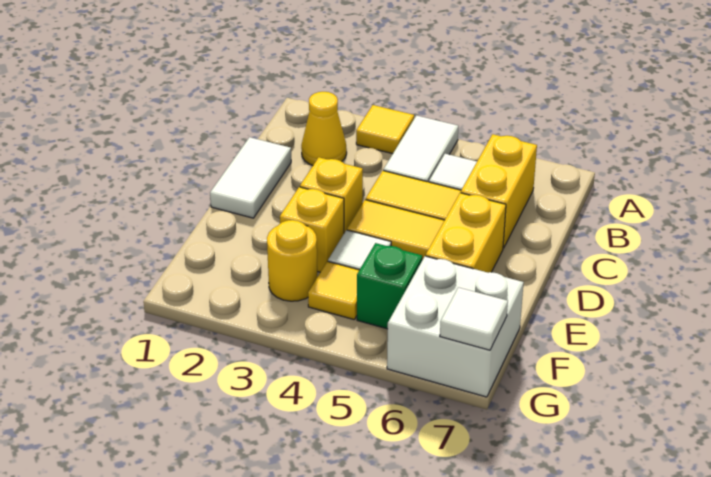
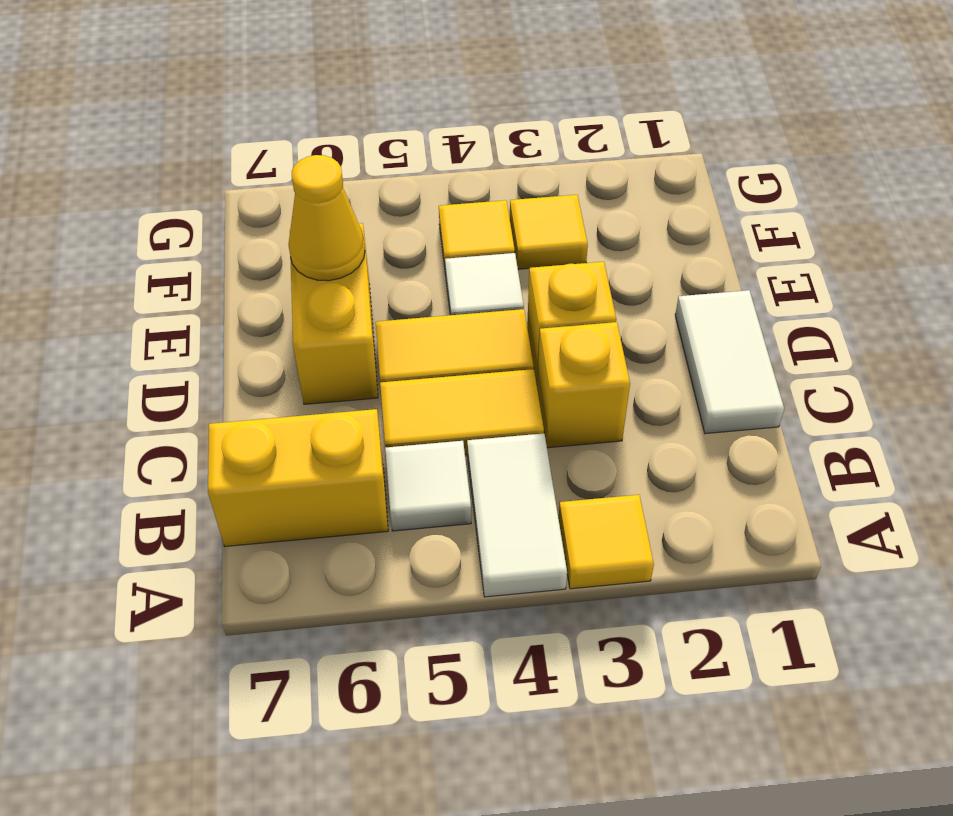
yellow cone B2 level 1 -> yellow cone E6 level 2
yellow brick B6:C6 level 1 -> yellow brick B6:B7 level 1
yellow brick E3 level 1 -> yellow brick C3 level 1
yellow round brick F3 level 1 -> yellow tile F3 level 1
green brick F5 level 1 -> none
white brick F6:G7 level 1 -> none
white tile G7 level 2 -> none

